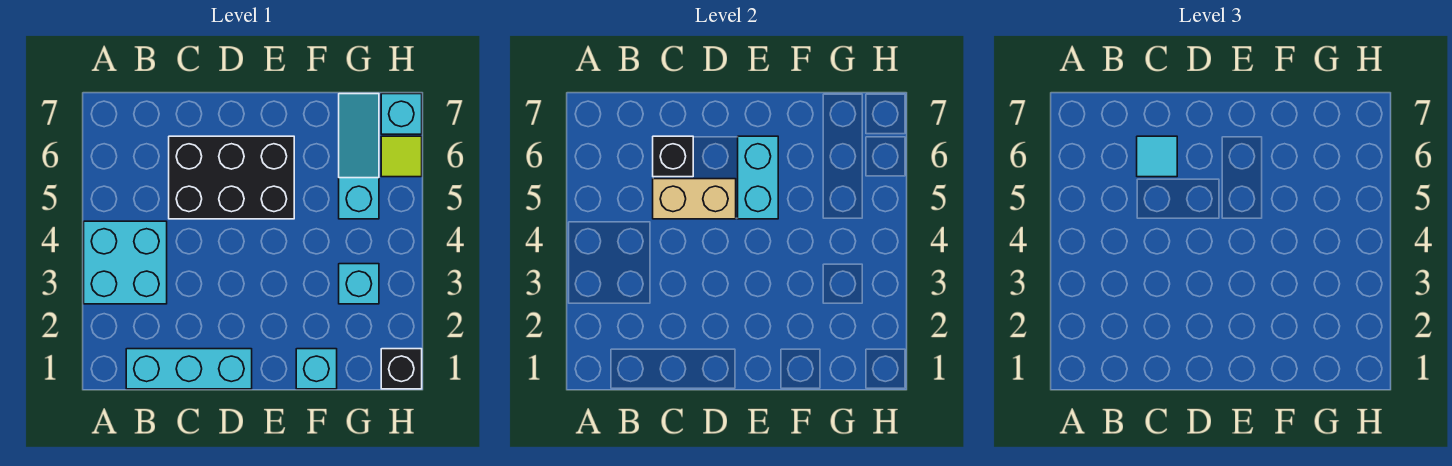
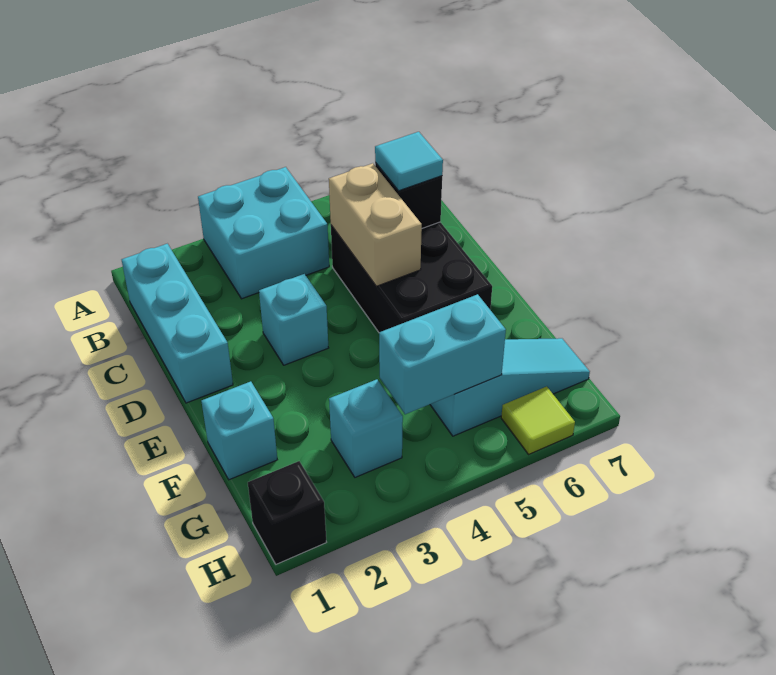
cyan brick E5:E6 level 2 -> cyan brick G4:G5 level 2
cyan brick H7 level 1 -> cyan brick D3 level 1

